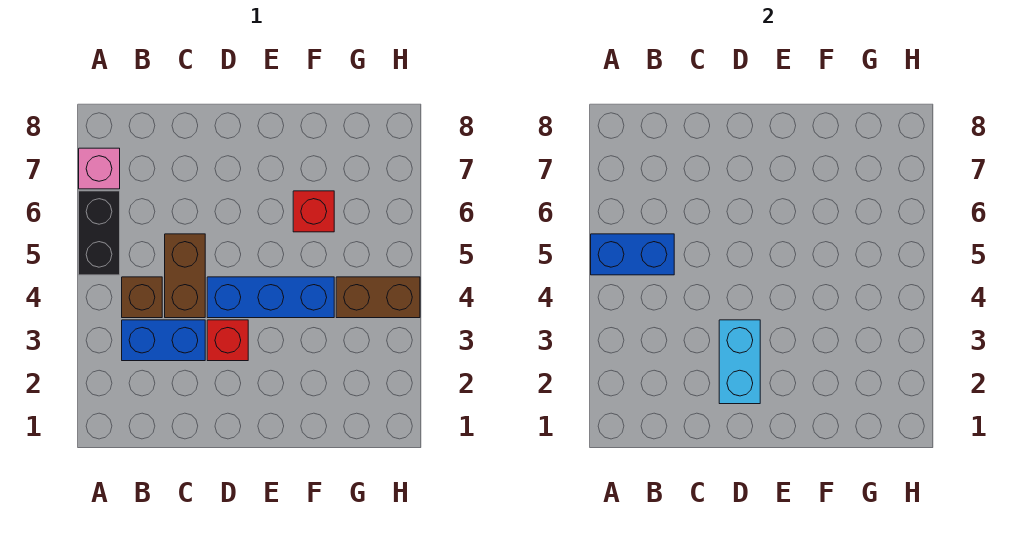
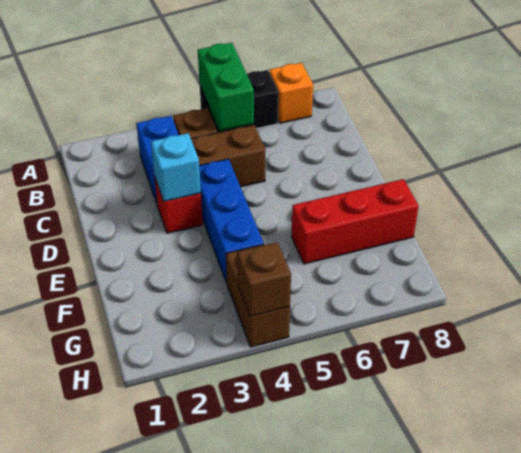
blue brick A5:B5 level 2 -> green brick A5:B5 level 2
pink brick A7 level 1 -> orange brick A7 level 1
cyan brick D2:D3 level 2 -> cyan brick D3 level 2
red brick F6 level 1 -> red brick F6:F8 level 1
none -> brown brick H4 level 2

